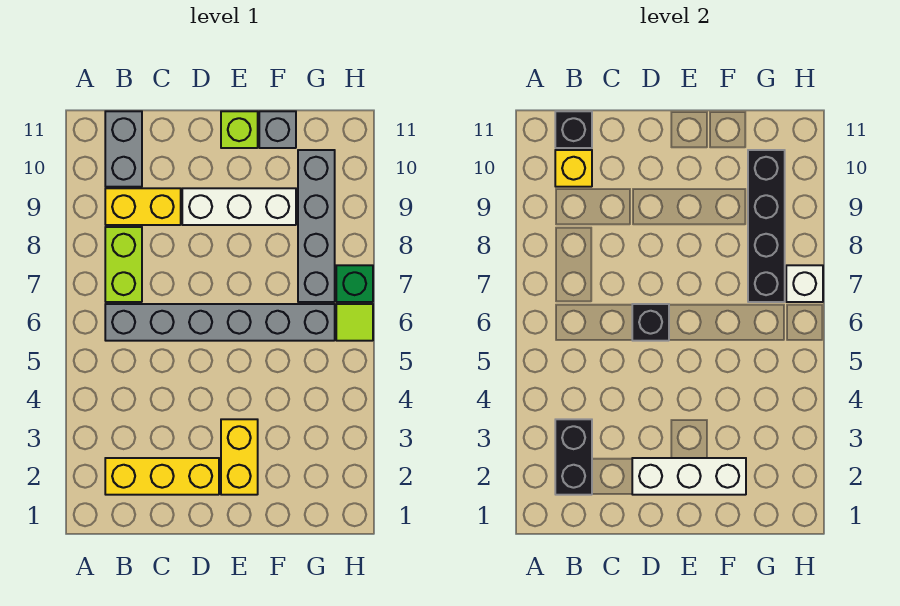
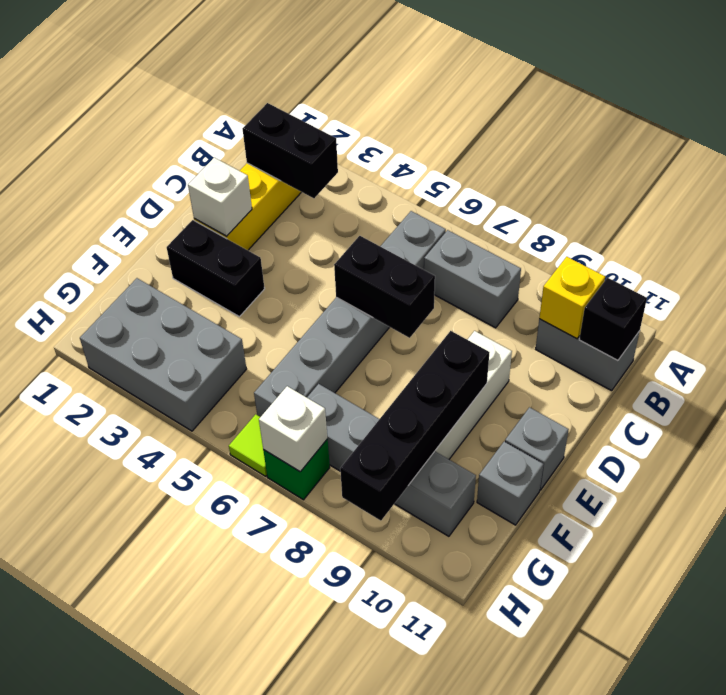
lime brick B7:B8 level 1 -> grey brick B7:B8 level 1
yellow brick B9:C9 level 1 -> none
white brick D2:F2 level 2 -> white brick D2 level 2
black brick D6 level 2 -> black brick D6:D7 level 2
yellow brick E2:E3 level 1 -> black brick E2:E3 level 1
lime brick E11 level 1 -> grey brick E11 level 1
none -> grey brick G2:H4 level 1
black brick G7:G10 level 2 -> black brick E9:H9 level 2

